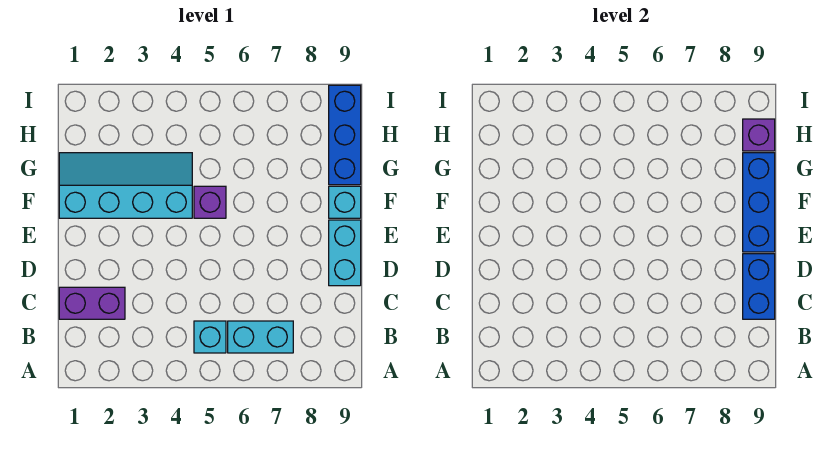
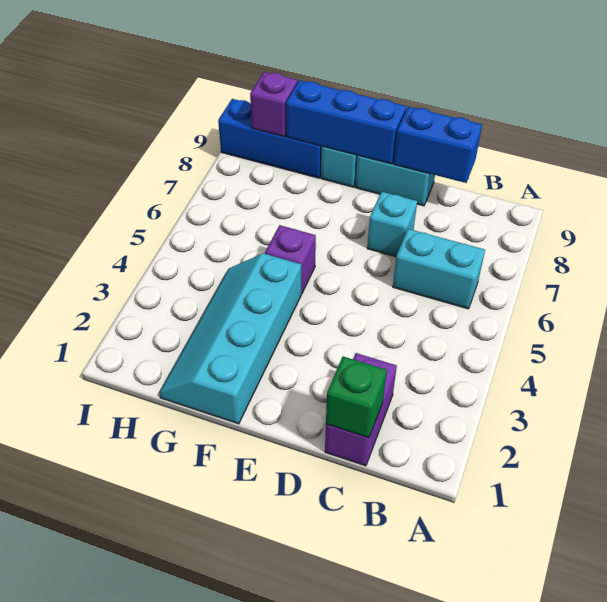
cyan brick B5 level 1 -> cyan brick D7 level 1
cyan brick B6:B7 level 1 -> cyan brick B6:C6 level 1
none -> green brick C1 level 2

